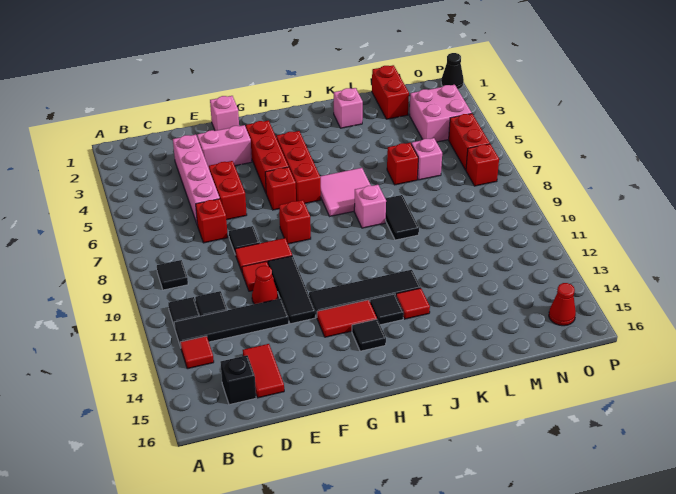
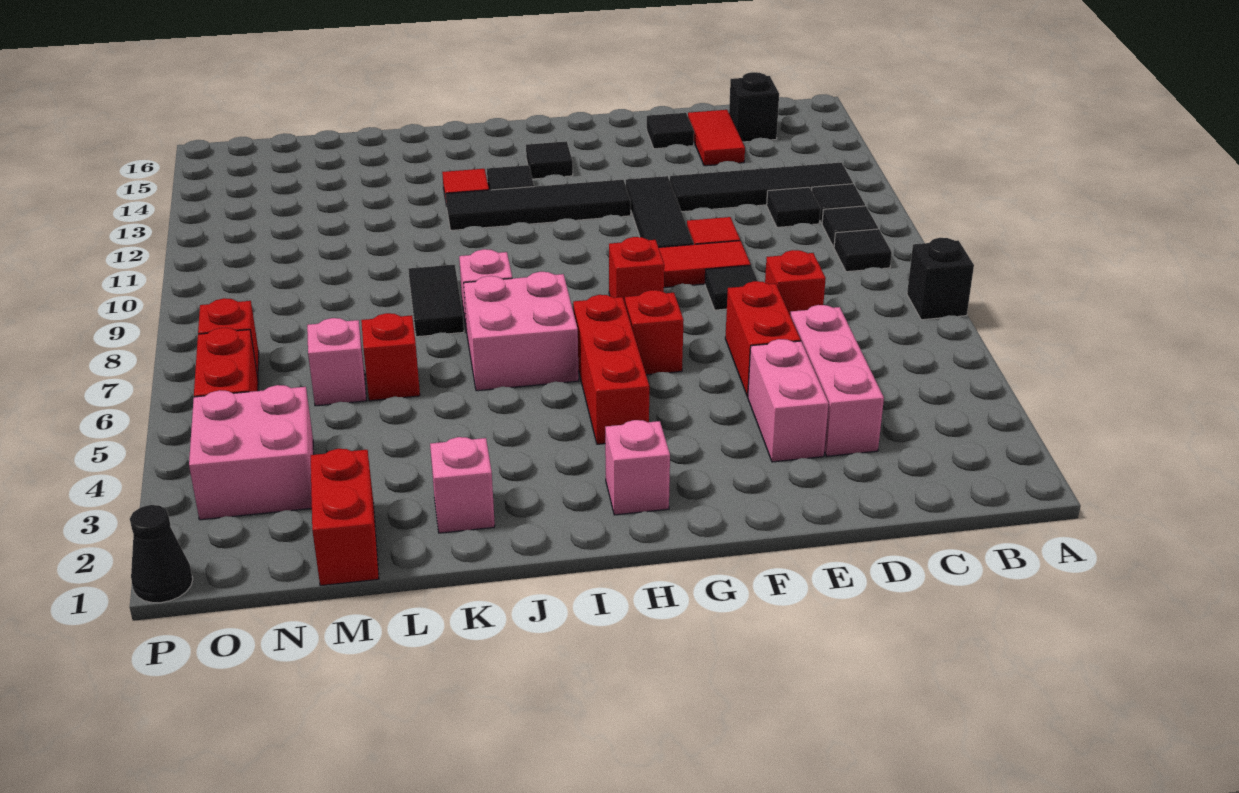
none -> black brick A7 level 1
none -> black tile B10 level 1
red tile B13 level 1 -> none
pink brick D3:D6 level 1 -> pink brick D3:D5 level 1
pink brick E3:F3 level 1 -> pink brick E3:E4 level 1
red cone E11 level 1 -> none
none -> black tile E15 level 1
pink brick F1 level 1 -> pink brick H2 level 1
red brick G3:G5 level 1 -> none
red tile G13:H13 level 1 -> none
pink tile I6:J7 level 1 -> pink brick I6:J7 level 1
red cone O15 level 1 -> none

